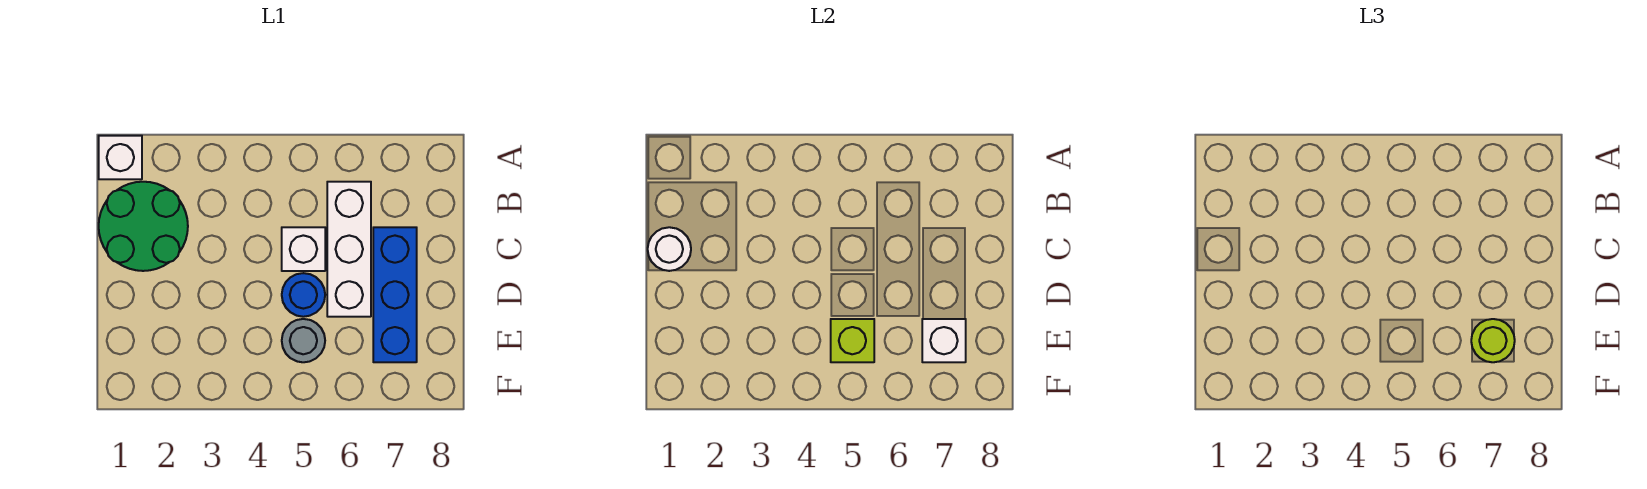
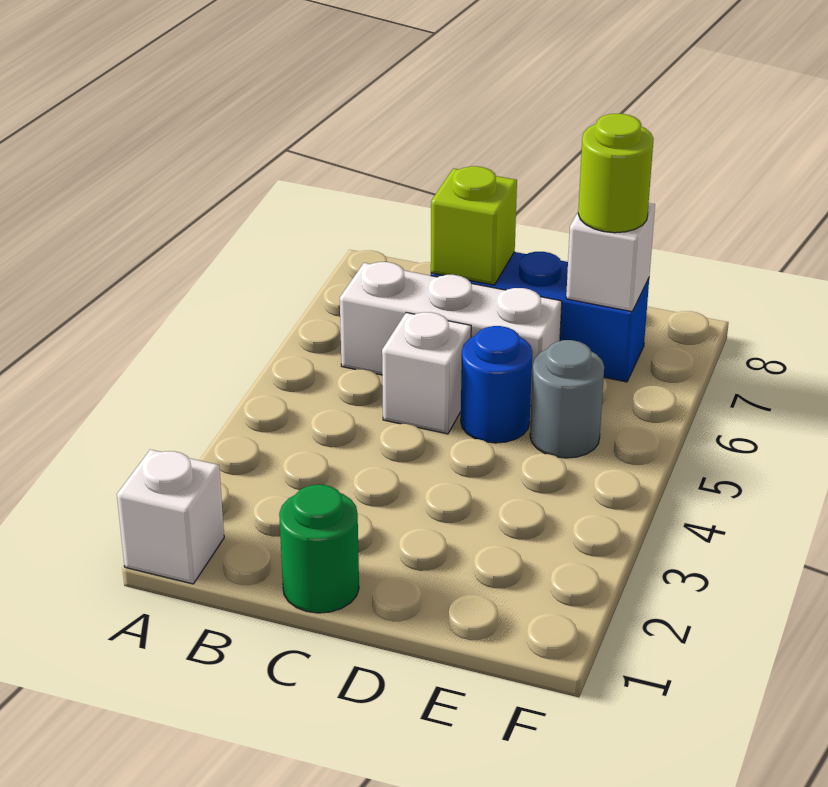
green round brick B1:C2 level 1 -> green round brick C1 level 1
white round brick C1 level 2 -> none
lime brick E5 level 2 -> lime brick C7 level 2

